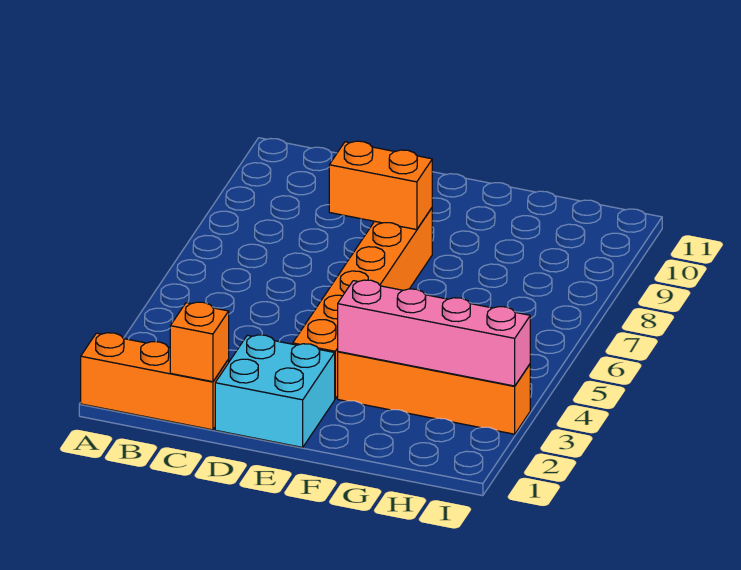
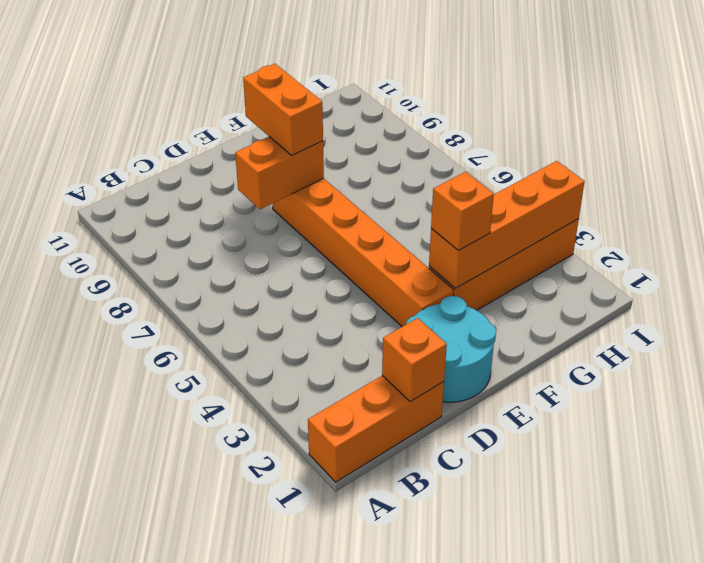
cyan brick D1:E2 level 1 -> cyan round brick D1:E2 level 1
none -> orange brick E8:E9 level 3
pink brick F3:I3 level 2 -> orange brick F3:I3 level 2
none -> orange brick F3 level 3

